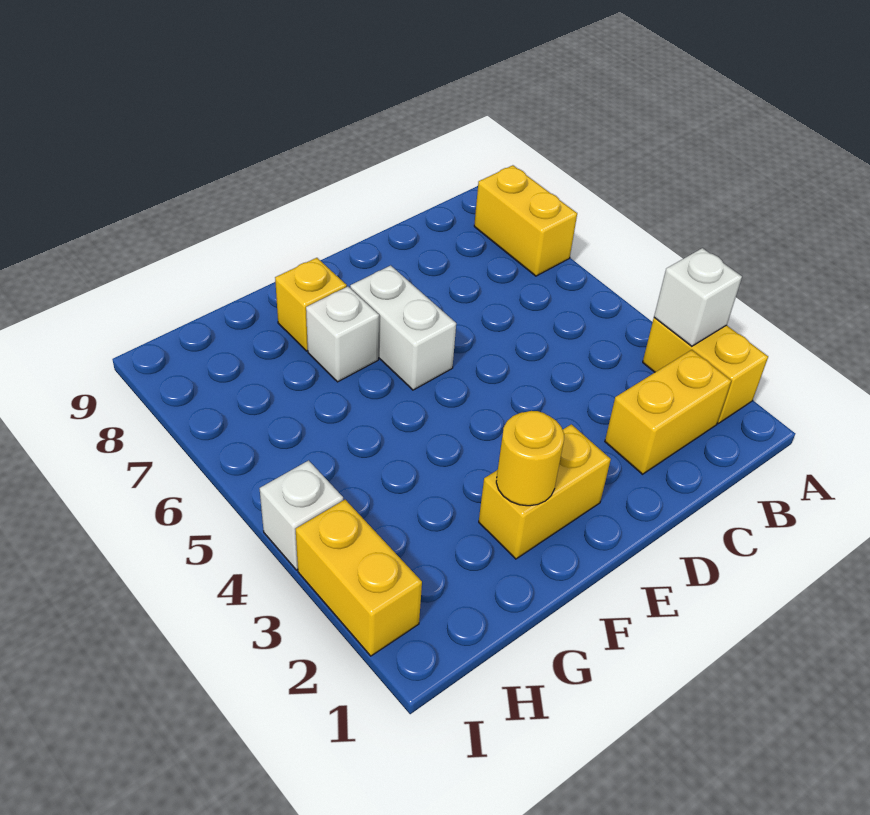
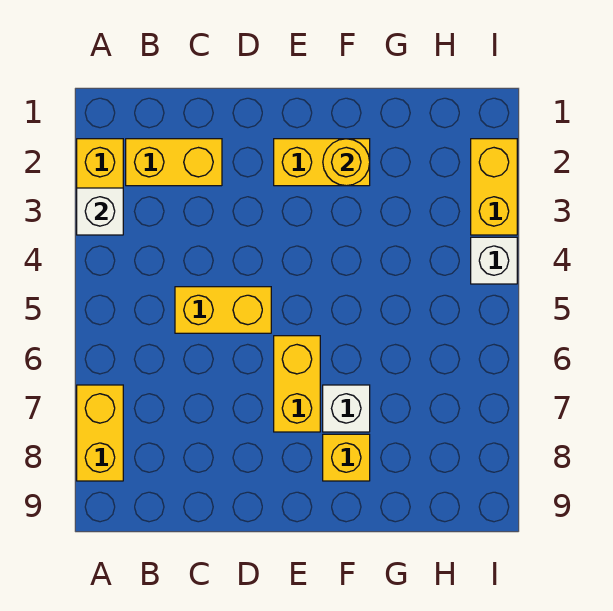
none -> yellow brick C5:D5 level 1
white brick E6:E7 level 1 -> yellow brick E6:E7 level 1

